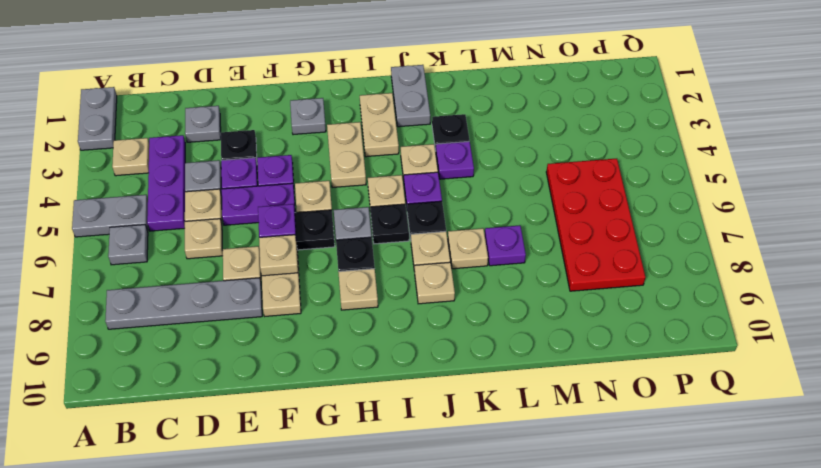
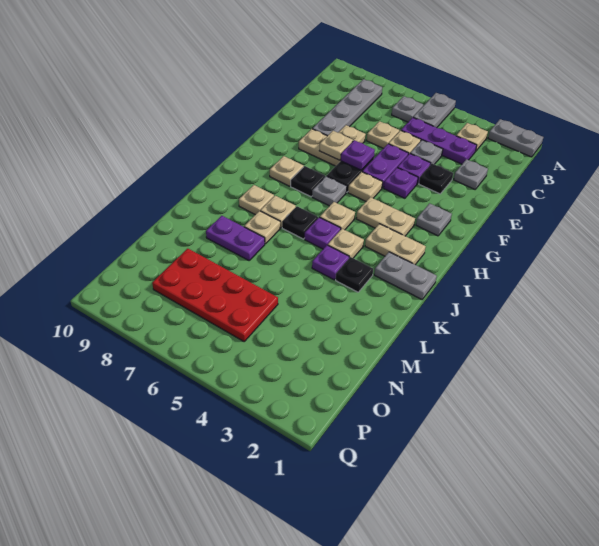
black plate I6 level 1 -> none
purple plate L7 level 1 -> purple plate L7:L8 level 1

